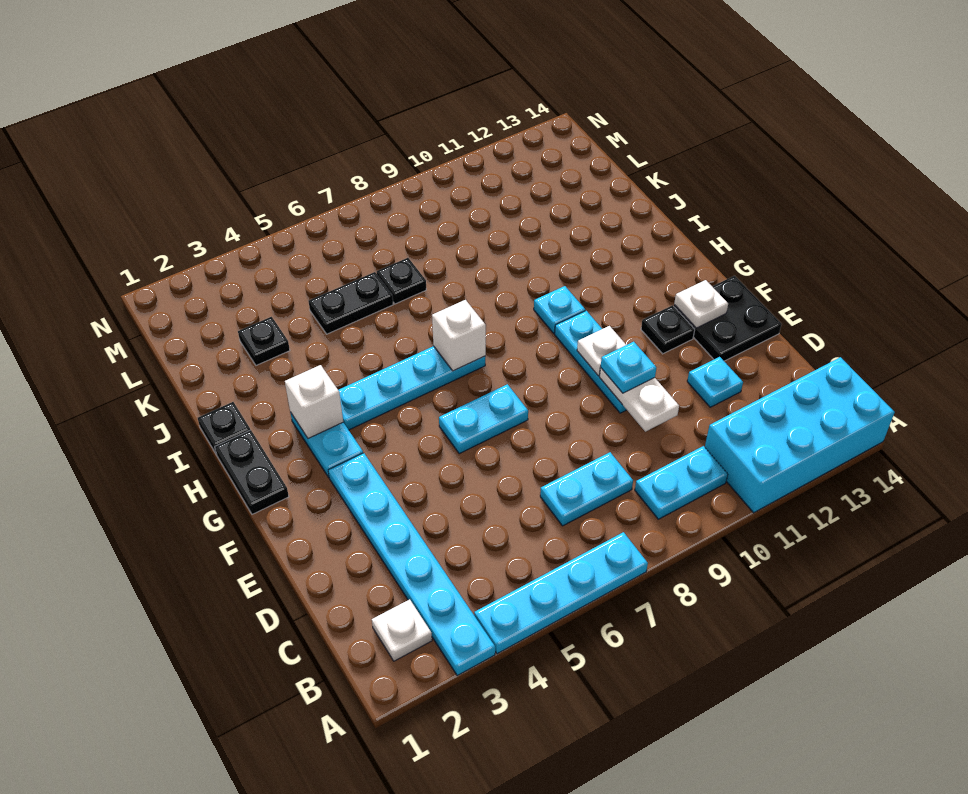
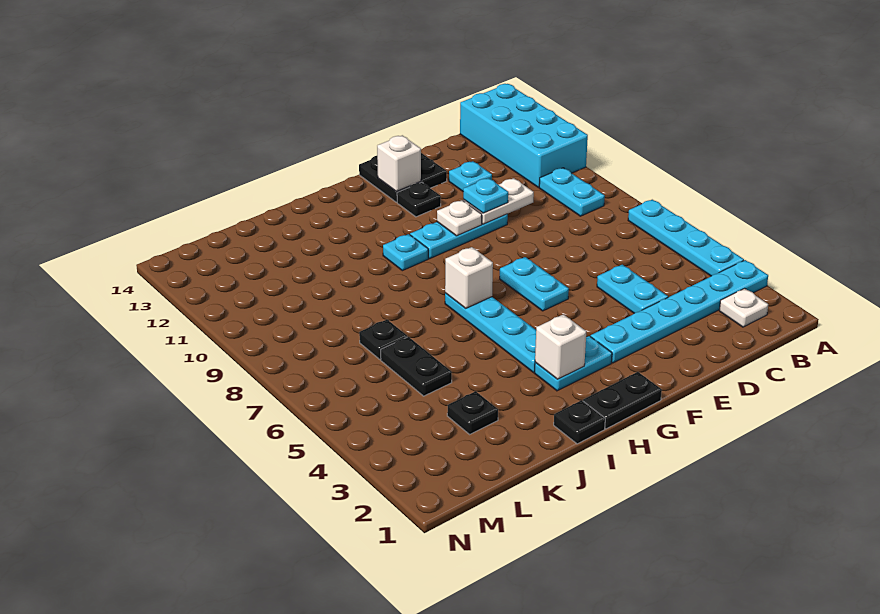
cyan plate C7:C8 level 1 -> cyan plate D4:D5 level 1
white plate F13 level 2 -> white brick F13 level 2

